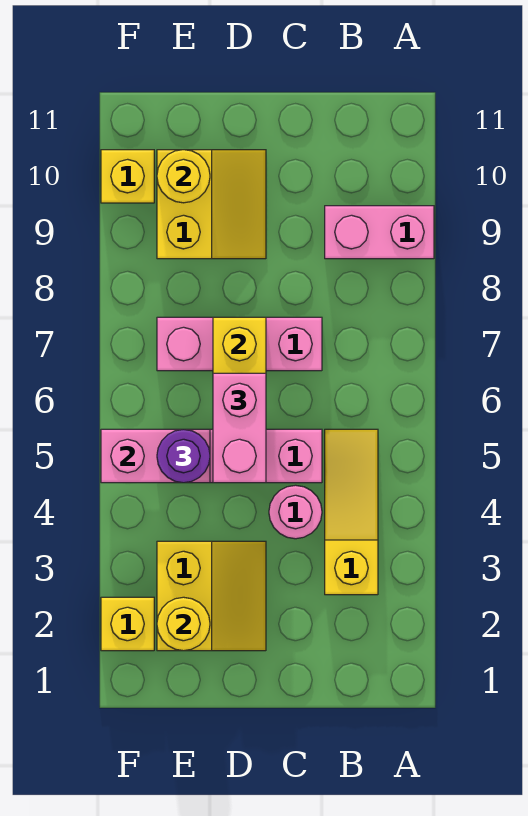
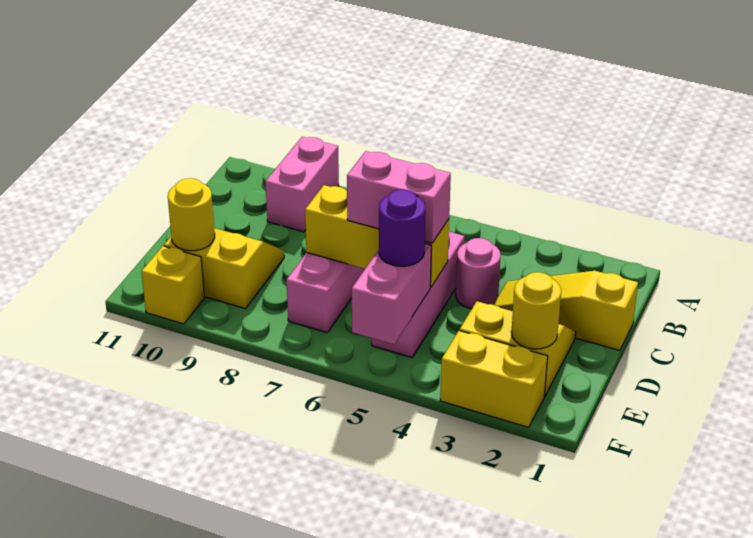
yellow slope B3:B5 level 1 top 3 -> yellow slope C1:C3 level 1 top 1
yellow brick F2 level 1 -> yellow brick F2:F3 level 1

